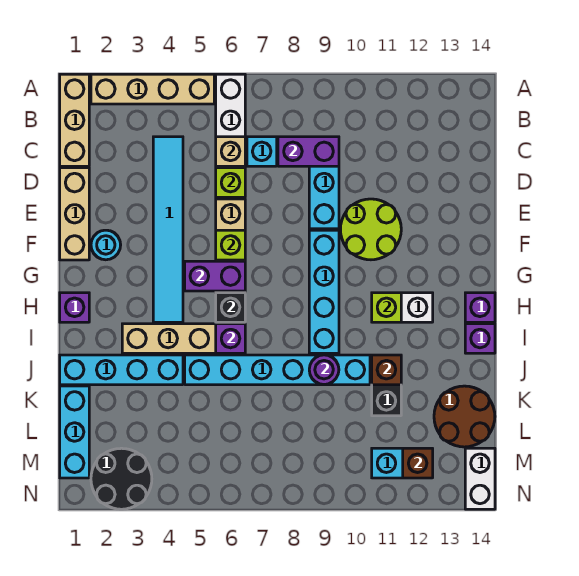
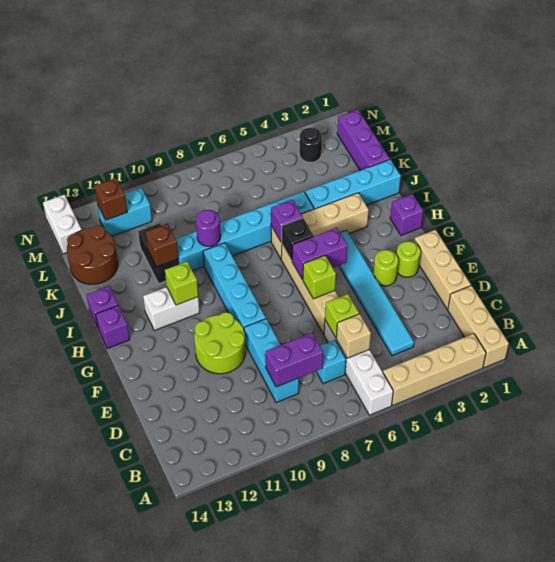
cyan round brick F2 level 1 -> lime round brick F2 level 1
none -> lime round brick F3 level 1
cyan brick K1:M1 level 1 -> purple brick K1:M1 level 1
black round brick M2:N3 level 1 -> black round brick M3 level 1

